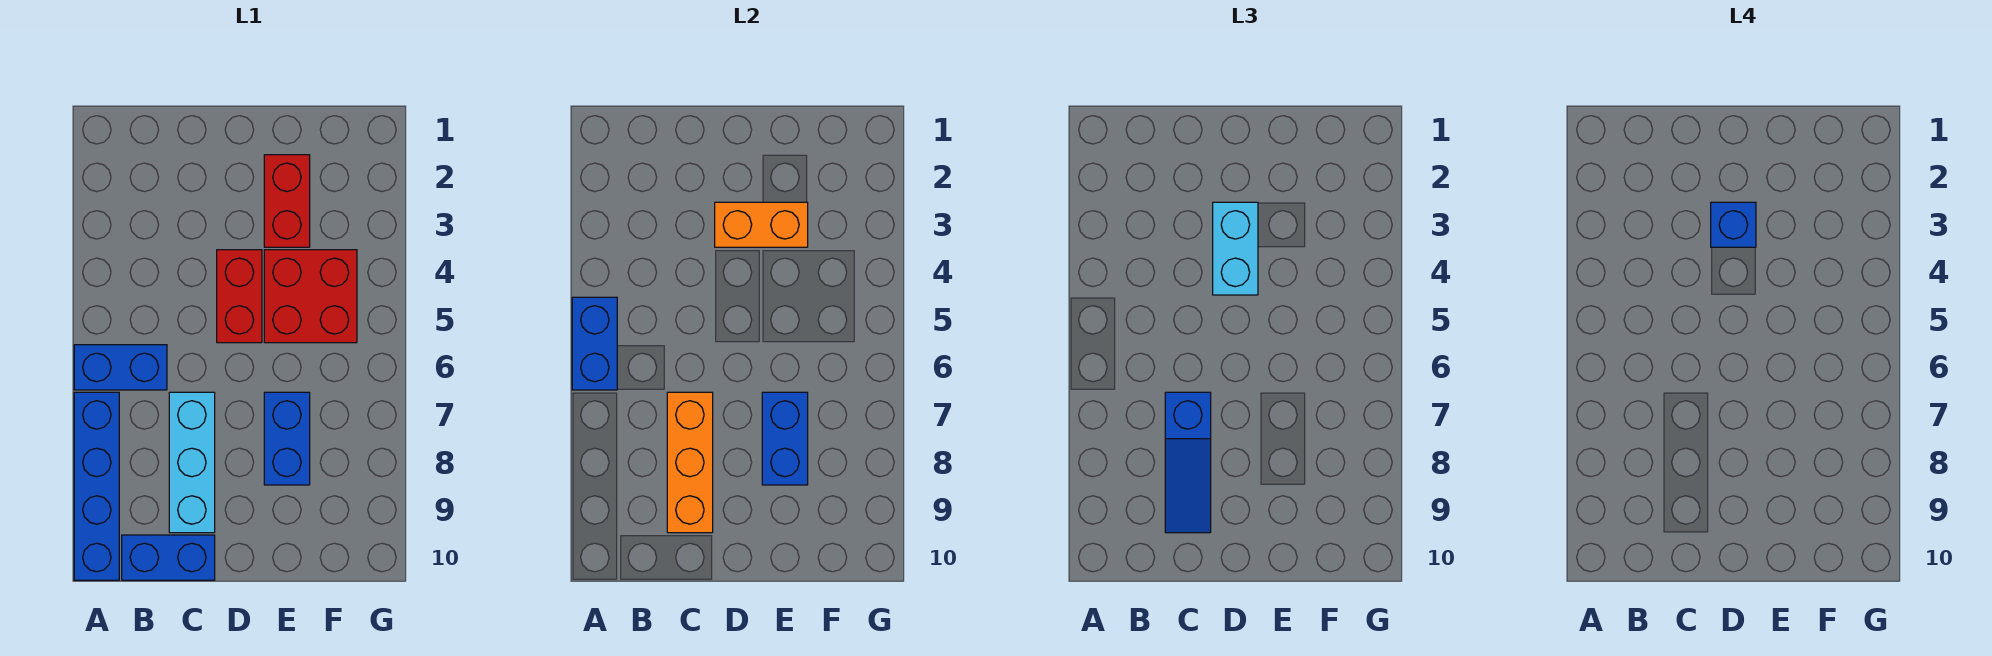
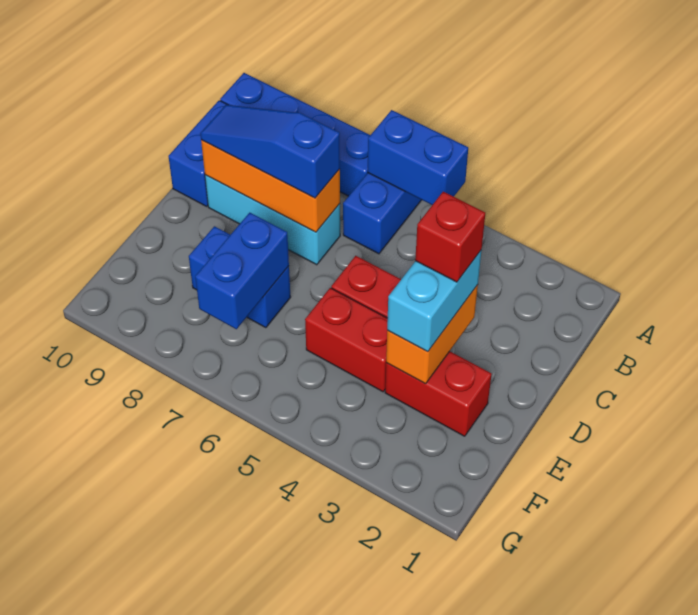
cyan brick D3:D4 level 3 -> cyan brick D3:E3 level 3
blue brick D3 level 4 -> red brick D3 level 4
red brick E4:F5 level 1 -> red brick E4:E5 level 1
blue brick E7:E8 level 2 -> blue brick E7:F7 level 2

